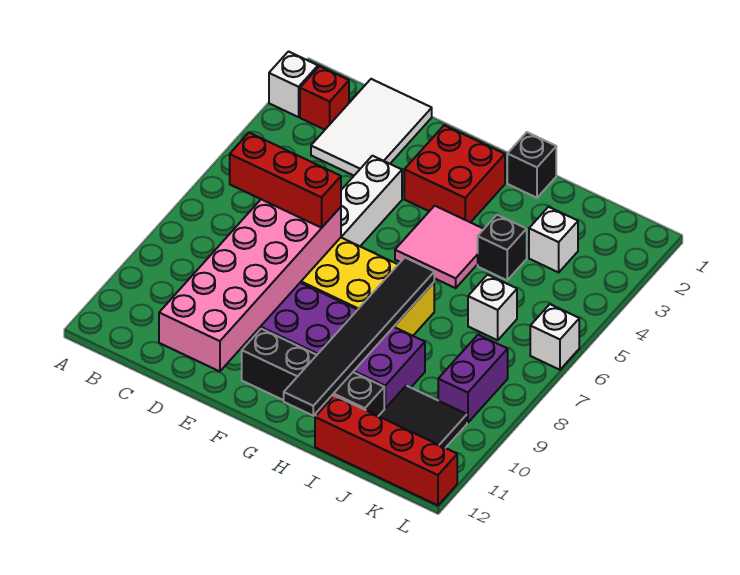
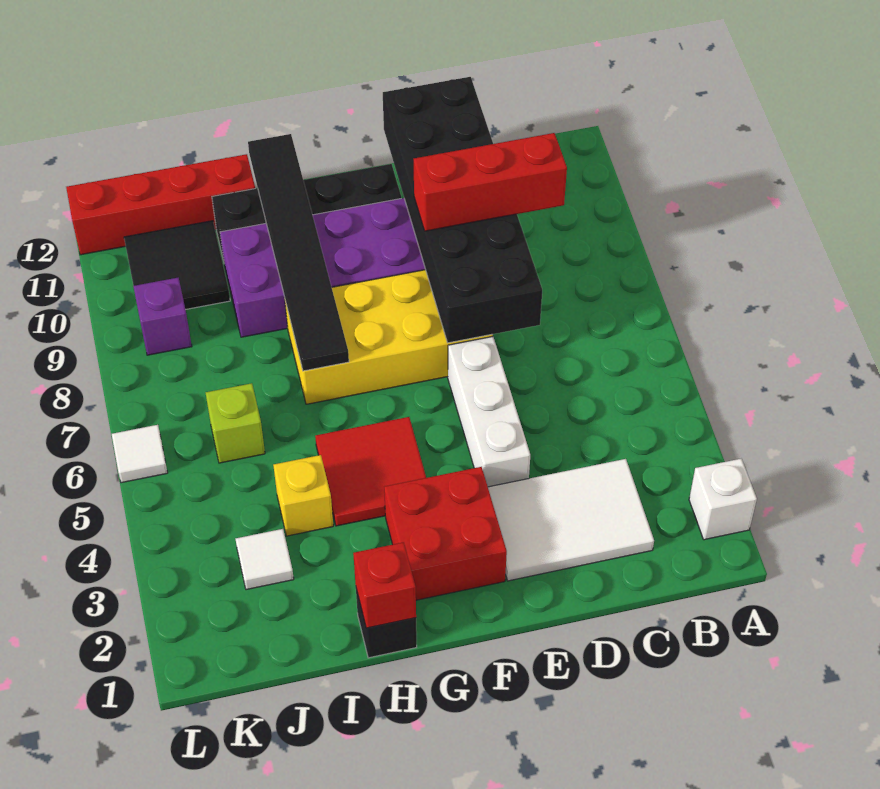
red brick B2 level 1 -> red brick H1 level 2
white tile C1:D3 level 1 -> white tile C2:E3 level 1
red brick C7:E7 level 3 -> red brick C9:E9 level 3
pink brick D7:E12 level 2 -> black brick D7:E12 level 2
pink tile G4:H5 level 1 -> red tile G4:H5 level 1
black brick I4 level 1 -> yellow brick I4 level 1
white brick J3 level 1 -> white tile J3 level 1
white brick J6 level 1 -> lime brick J6 level 1
purple brick K8:K9 level 1 -> purple brick K9 level 1
white brick L6 level 1 -> white tile L6 level 1

